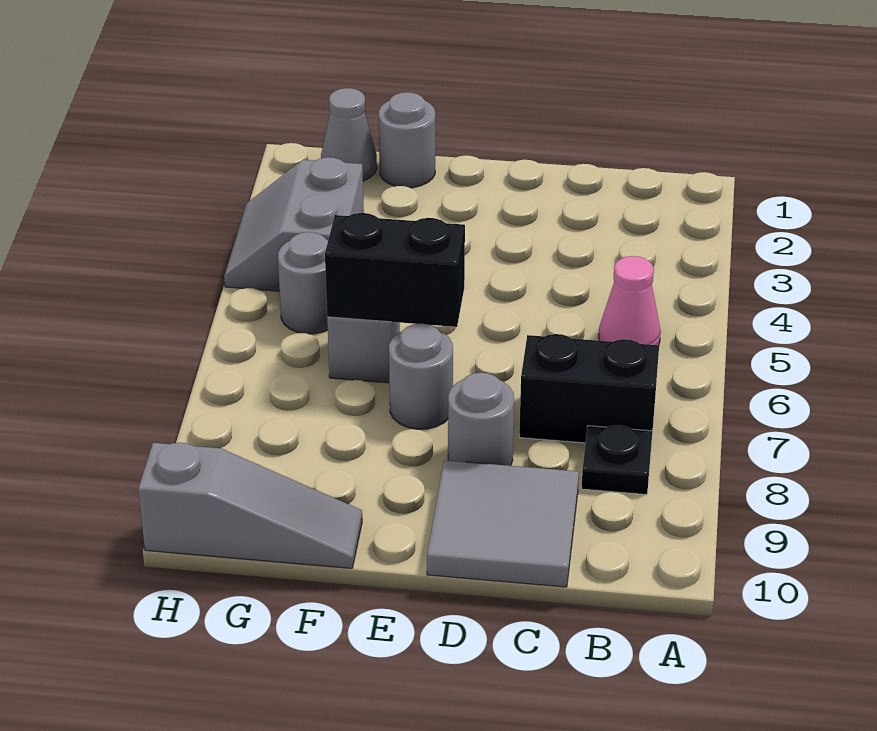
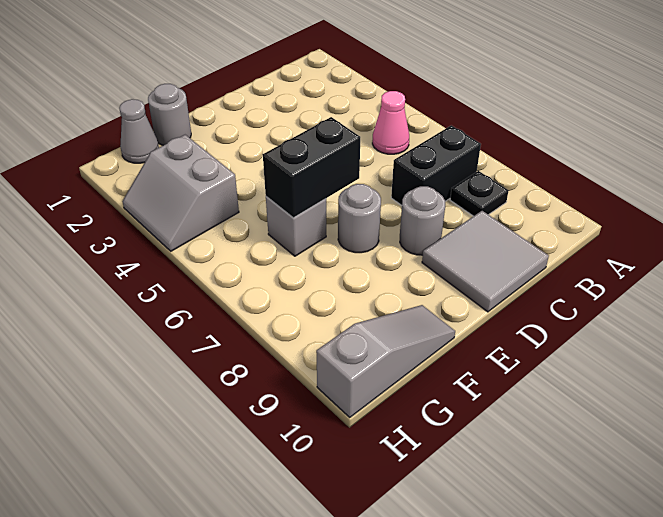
grey round brick G5 level 1 -> none

